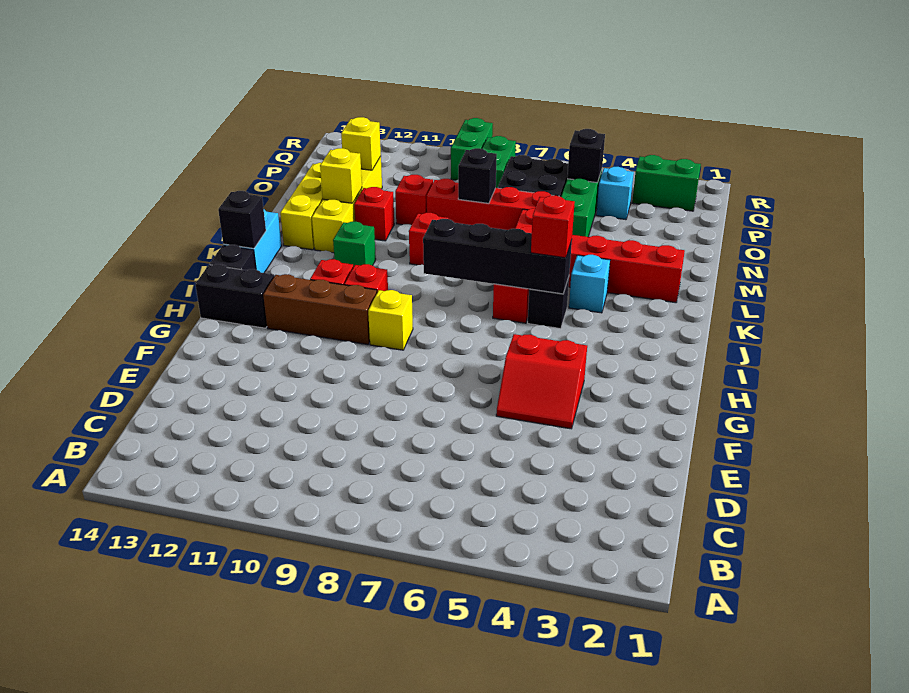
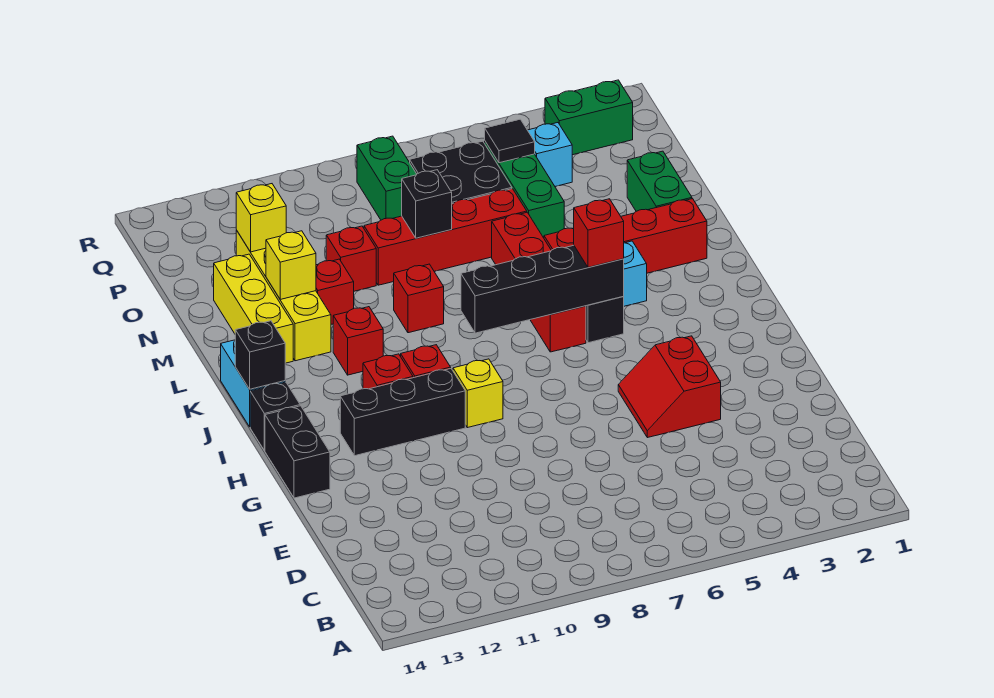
red slope F4:G5 level 1 top G -> red slope F4:G5 level 1 top 4
brown brick H10:H12 level 1 -> black brick H10:H12 level 1
black brick H13:H14 level 1 -> black brick G14:H14 level 1
green brick K11 level 1 -> red brick K11 level 1
black brick P5 level 2 -> black tile P5 level 2
green brick Q9:R9 level 1 -> green brick M2:N2 level 1

